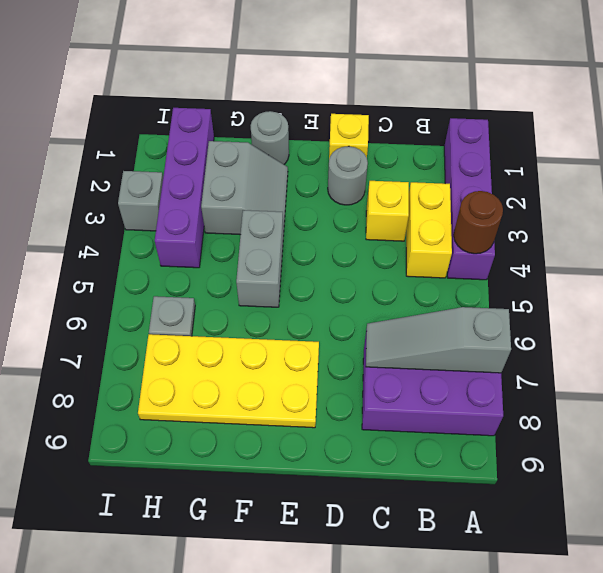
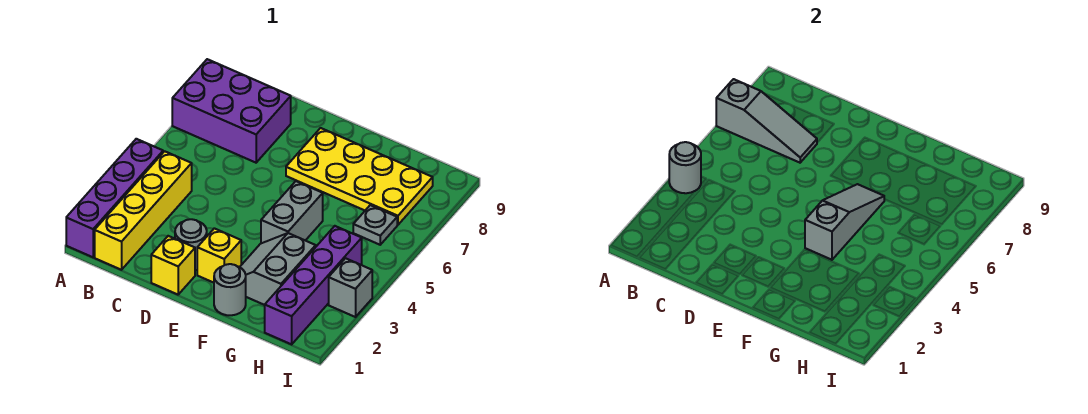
brown round brick A4 level 2 -> grey round brick A4 level 2
yellow brick B3:B4 level 1 -> yellow brick B1:B4 level 1
yellow brick C3 level 1 -> yellow brick E2 level 1
none -> grey slope F4:F6 level 2 top 4

